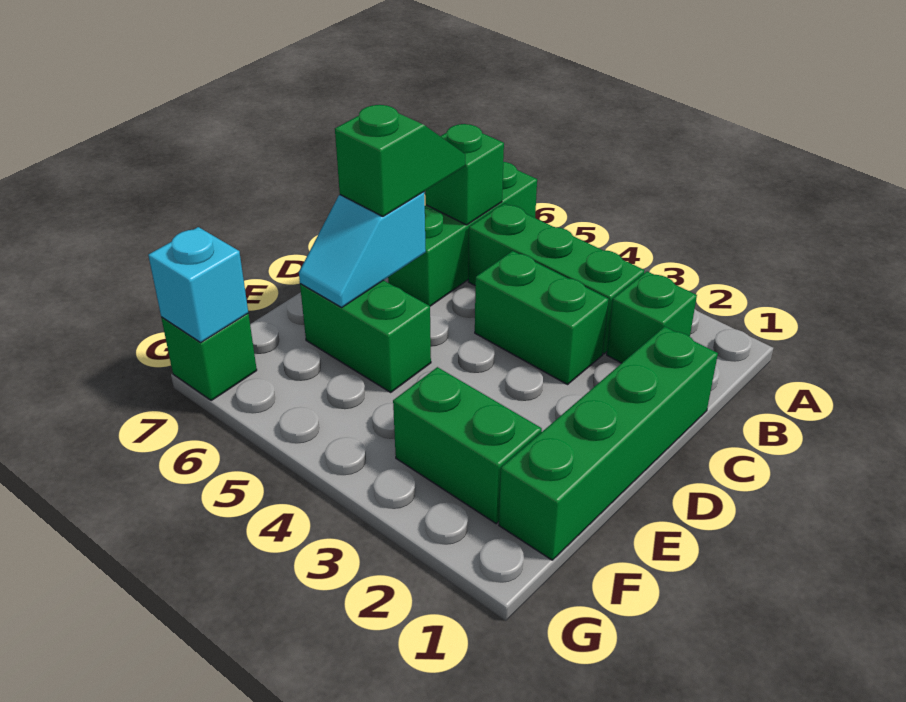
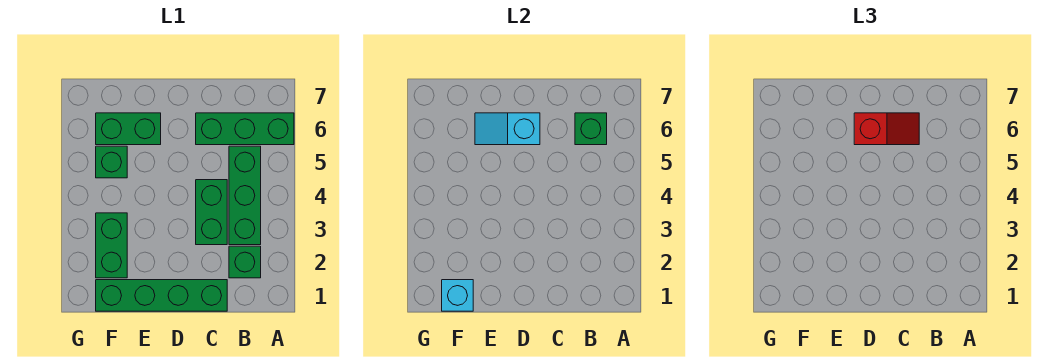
green slope C6:D6 level 3 top D -> red slope C6:D6 level 3 top D
green brick E5:E6 level 1 -> green brick E6:F6 level 1
green brick G7 level 1 -> green brick F5 level 1
cyan brick G7 level 2 -> cyan brick F1 level 2

